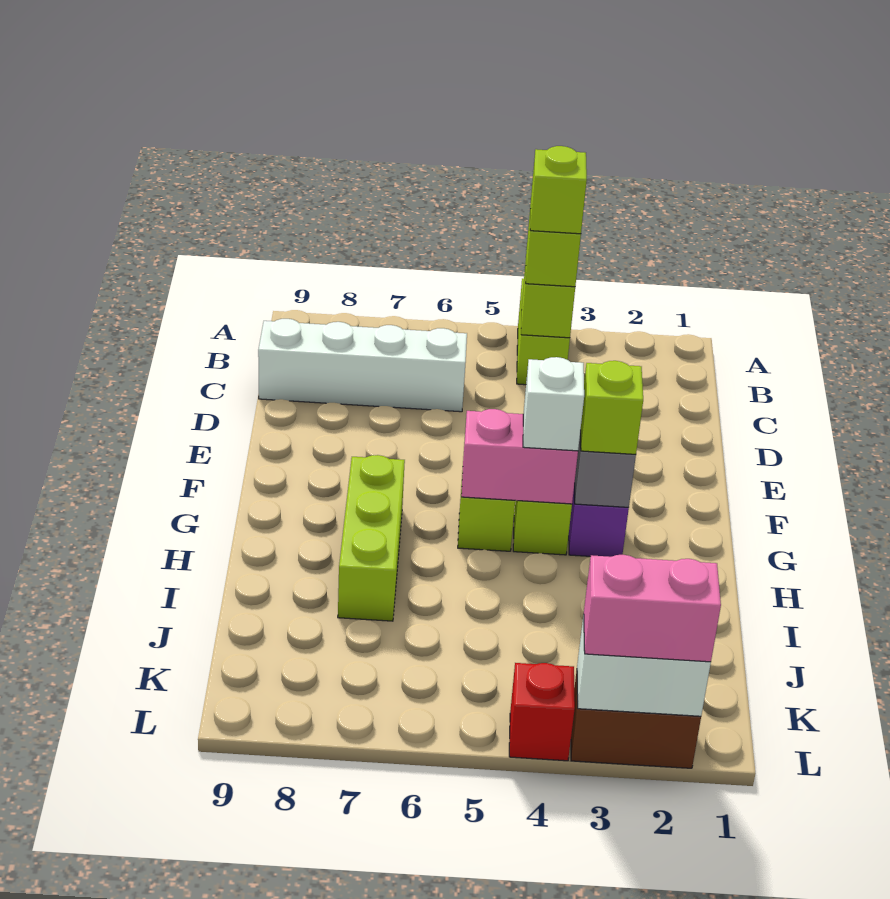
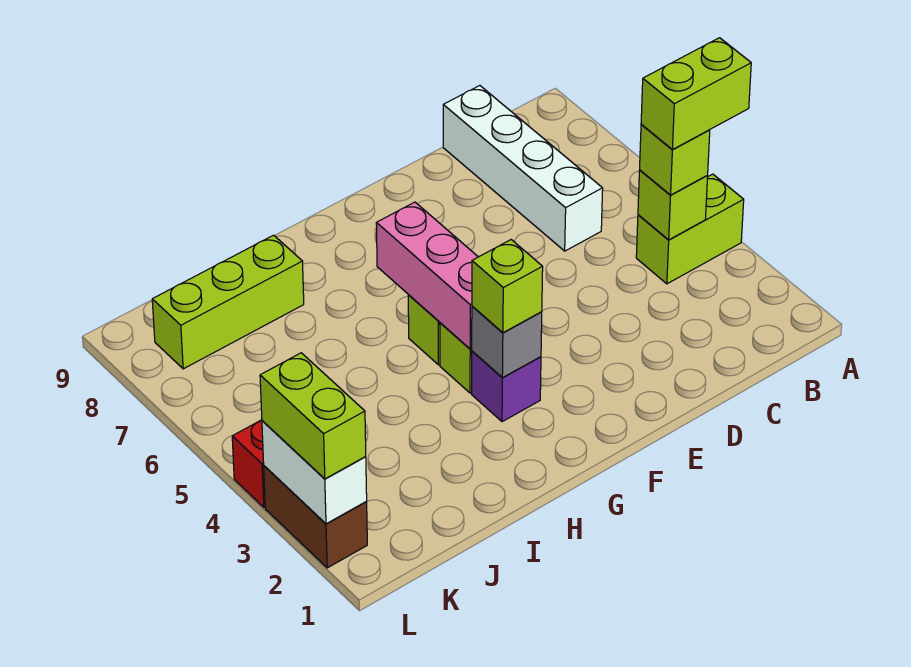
lime brick B4 level 4 -> lime brick A4:B4 level 4
pink brick G4:G5 level 2 -> pink brick G4:G6 level 2
white brick G4 level 3 -> none
lime brick G7:I7 level 1 -> lime brick I8:K8 level 1
pink brick L2:L3 level 3 -> lime brick L2:L3 level 3

